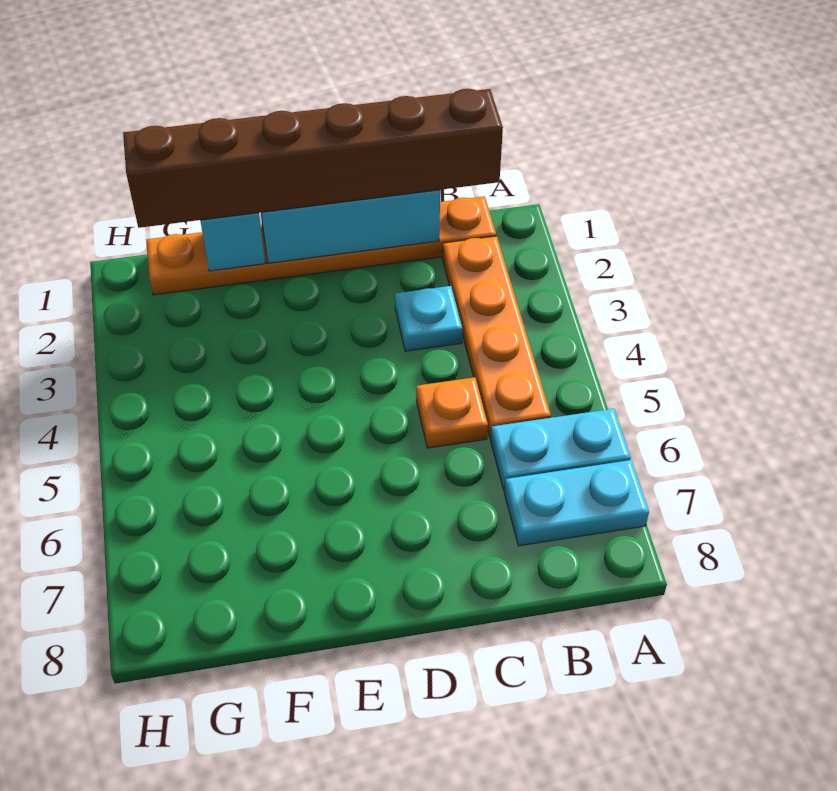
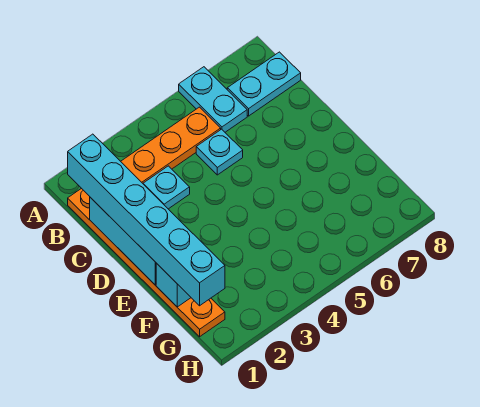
cyan plate A7:B7 level 1 -> cyan plate B7:B8 level 1
brown brick B1:G1 level 3 -> cyan brick B1:G1 level 3
orange plate C5 level 1 -> cyan plate C5 level 1

